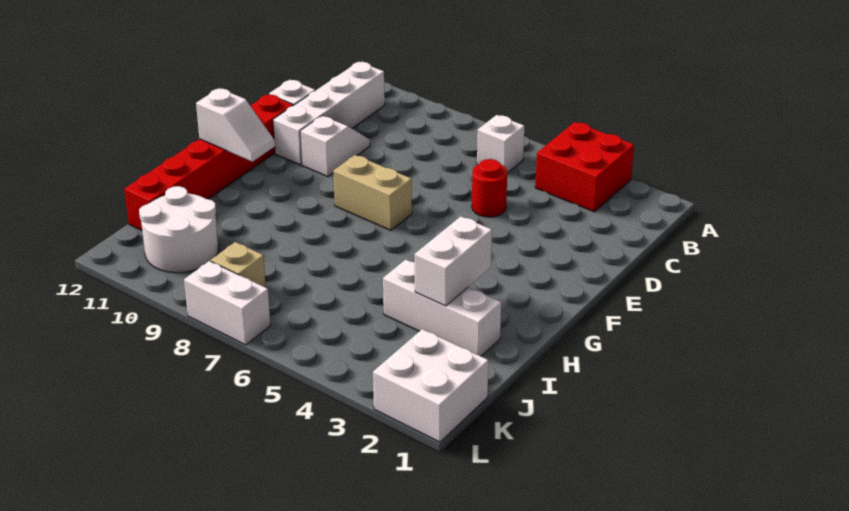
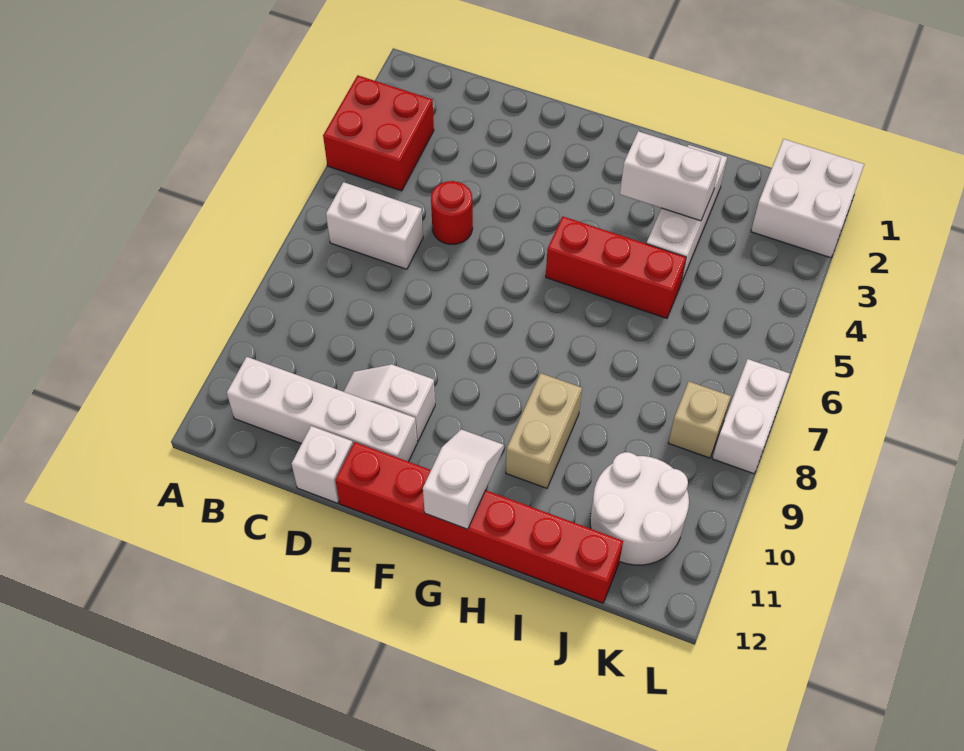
white brick B6 level 1 -> white brick B6:C6 level 1
tan brick F7:F8 level 1 -> tan brick H9:H10 level 1
none -> red brick G5:I5 level 1

